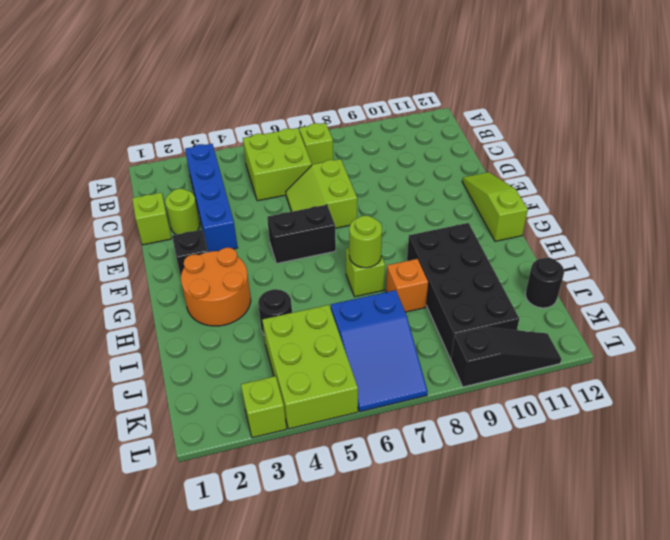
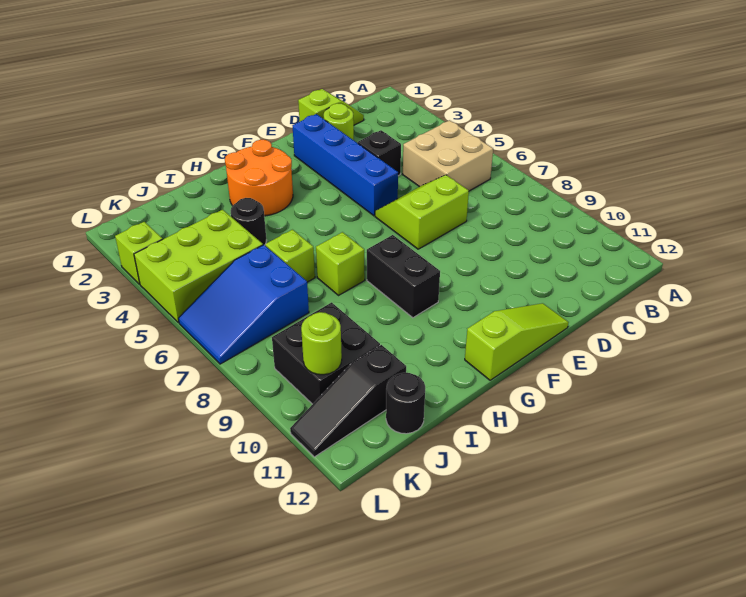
blue brick B3:E3 level 1 -> blue brick E2:E5 level 1
lime brick B5:C6 level 1 -> tan brick B5:C6 level 1
lime brick B7 level 1 -> lime brick I6 level 1
black brick F2 level 1 -> black brick D4 level 1
black brick F5:F6 level 1 -> black brick G8:G9 level 1
lime round brick H7 level 2 -> lime round brick K10 level 2
black brick H9:K10 level 1 -> black brick J9:K10 level 1
orange brick I8 level 1 -> none
black slope L9:L11 level 1 top 9 -> black slope J11:L11 level 1 top J

